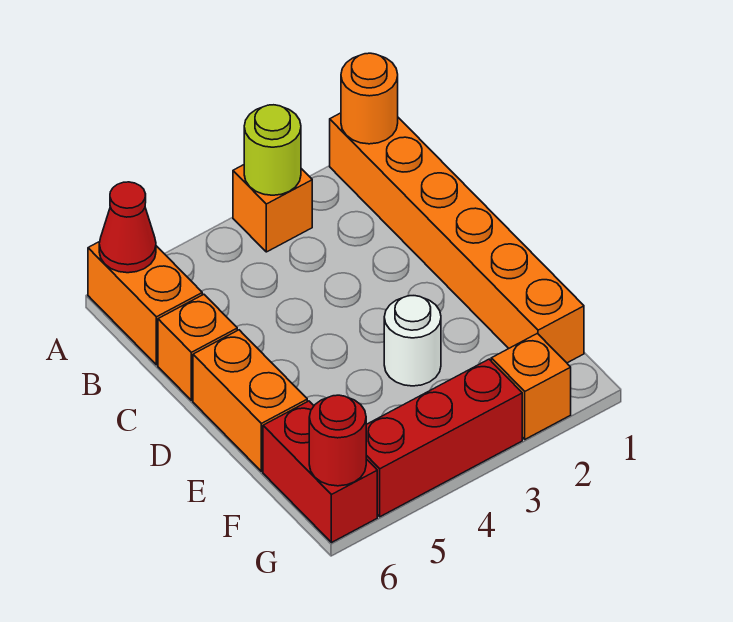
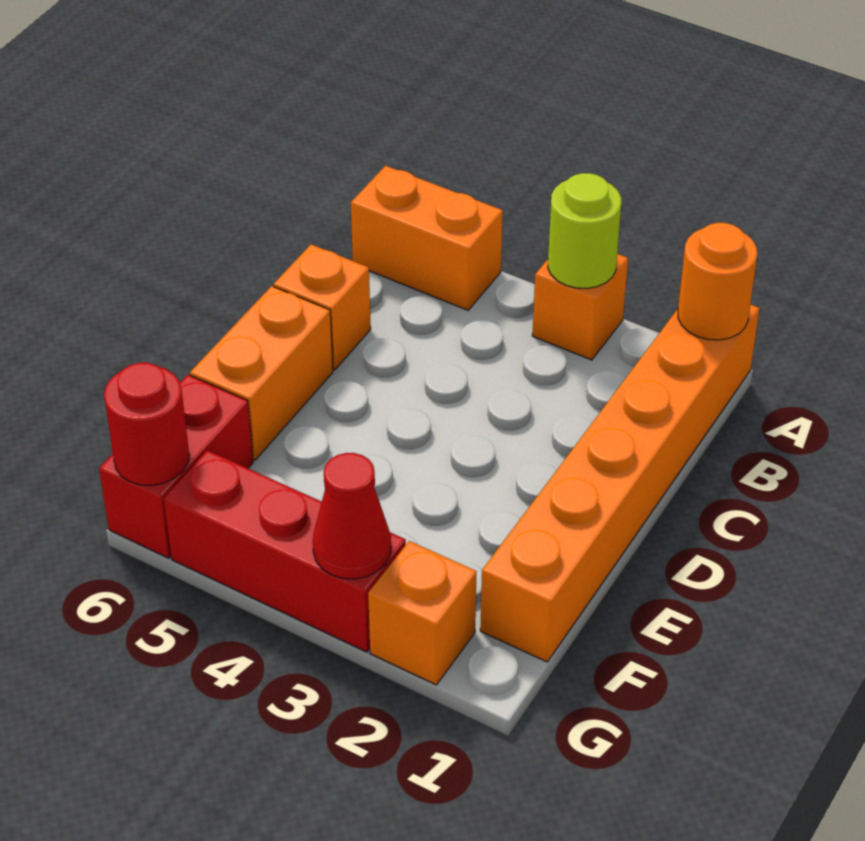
orange brick A6:B6 level 1 -> orange brick A5:A6 level 1
red cone A6 level 2 -> red cone G3 level 2
white round brick E3 level 1 -> none

